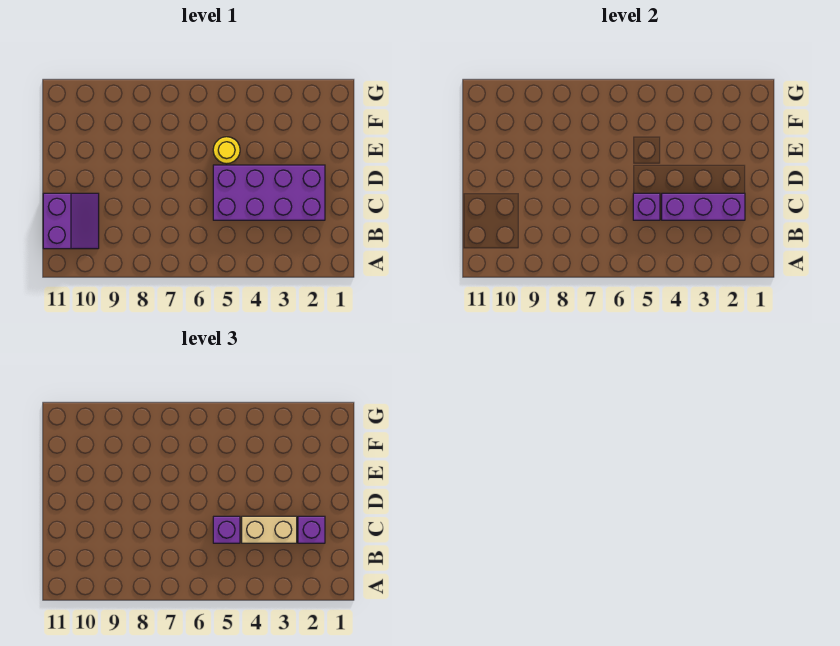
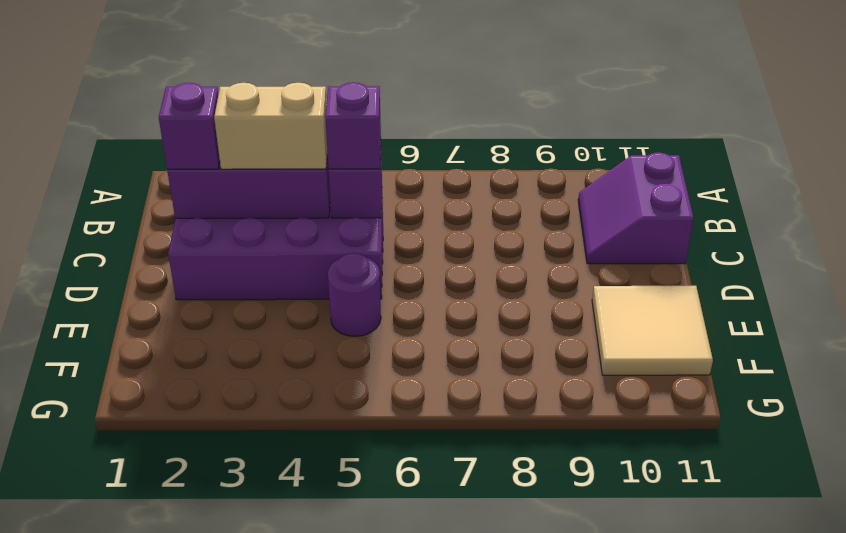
yellow round brick E5 level 1 -> purple round brick E5 level 1
none -> tan tile E10:F11 level 1

